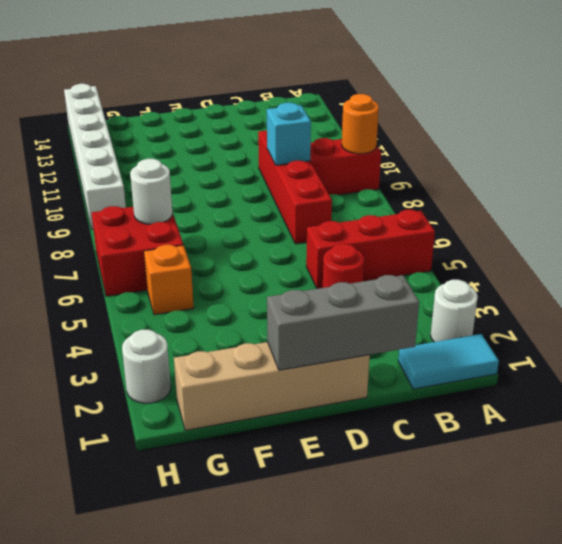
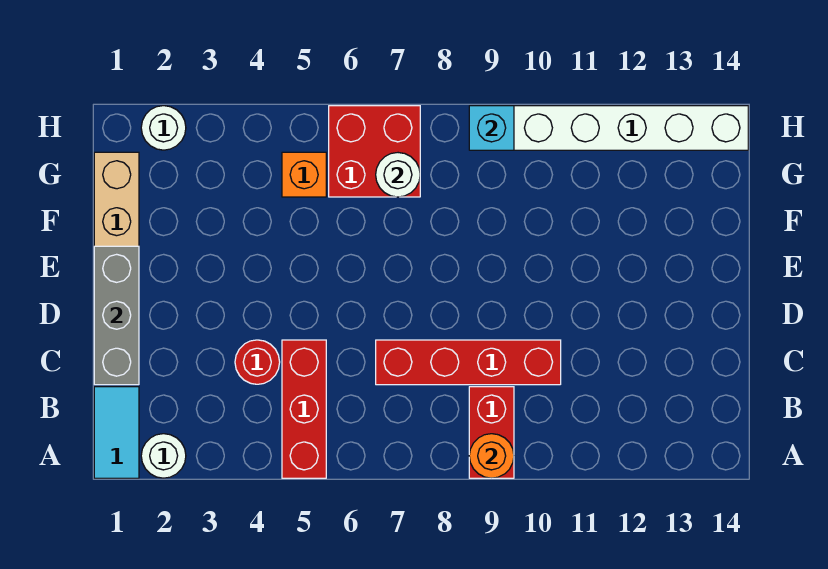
cyan brick C9 level 2 -> cyan brick H9 level 2

